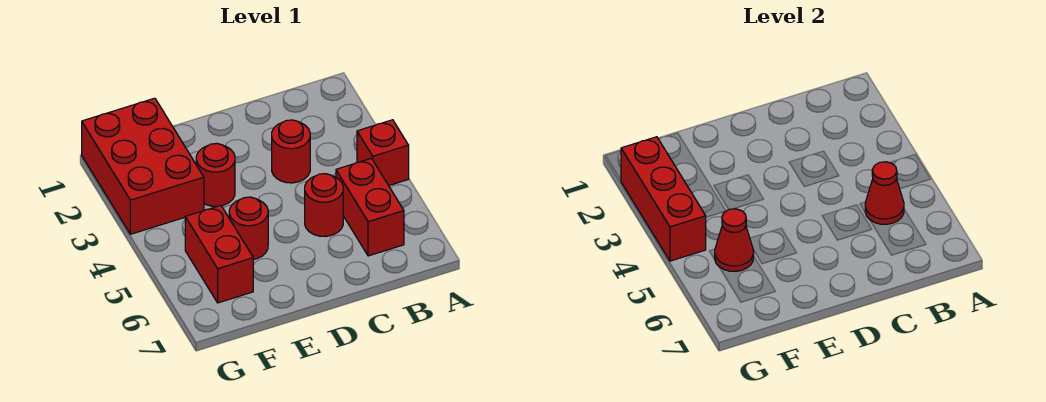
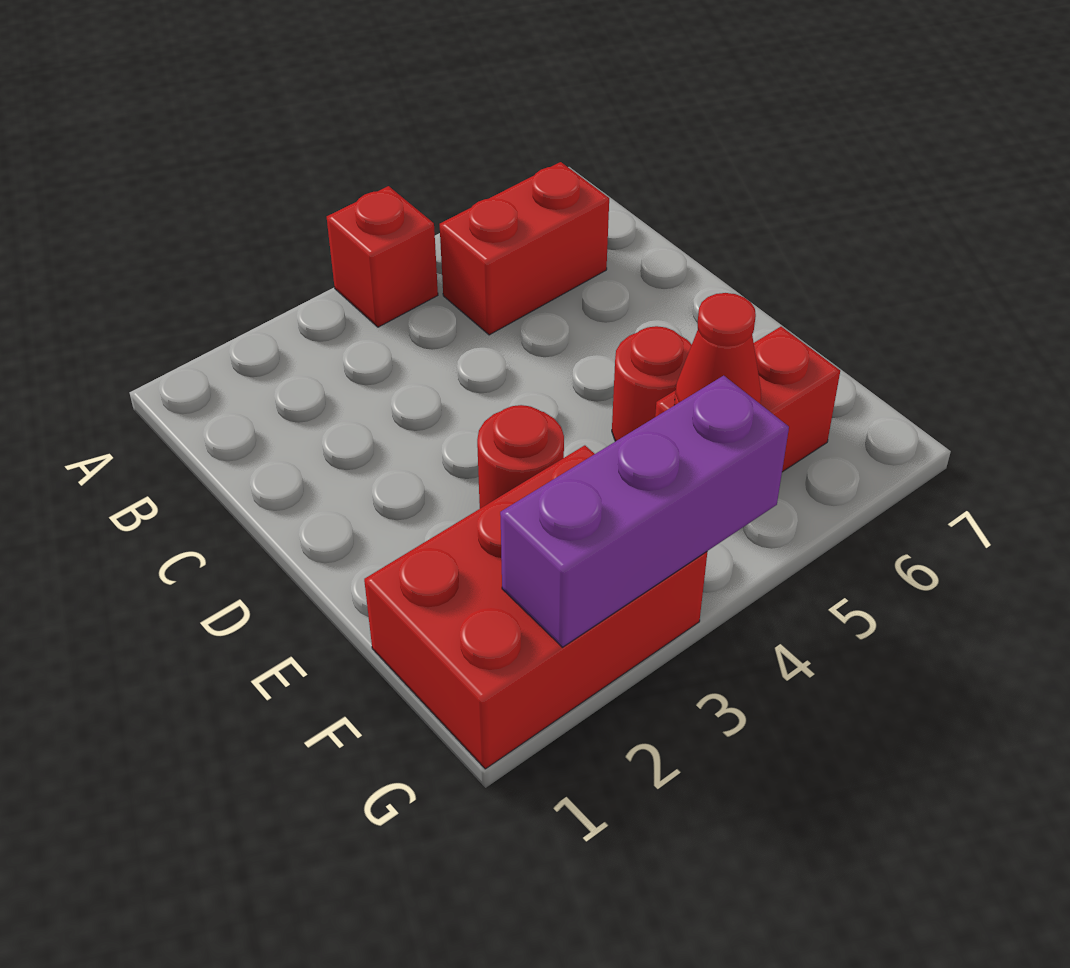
red cone B5 level 2 -> none
red round brick C3 level 1 -> none
red round brick C5 level 1 -> none
red brick G2:G4 level 2 -> purple brick G2:G4 level 2

